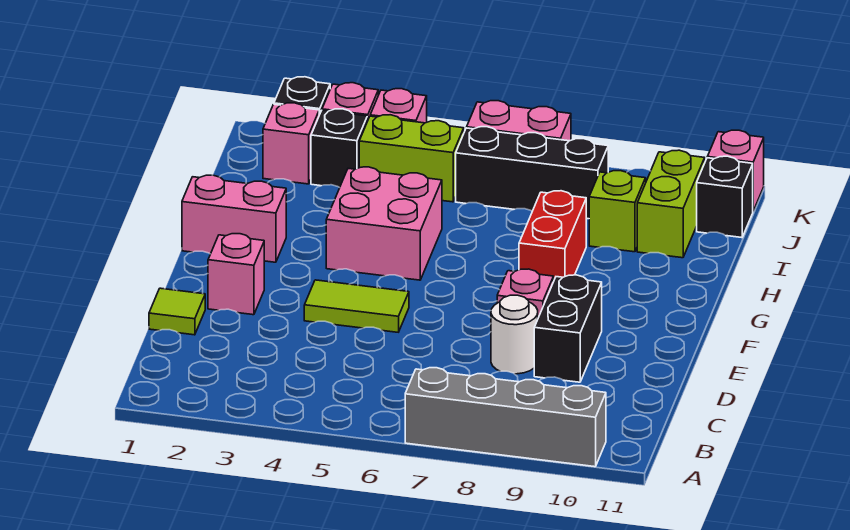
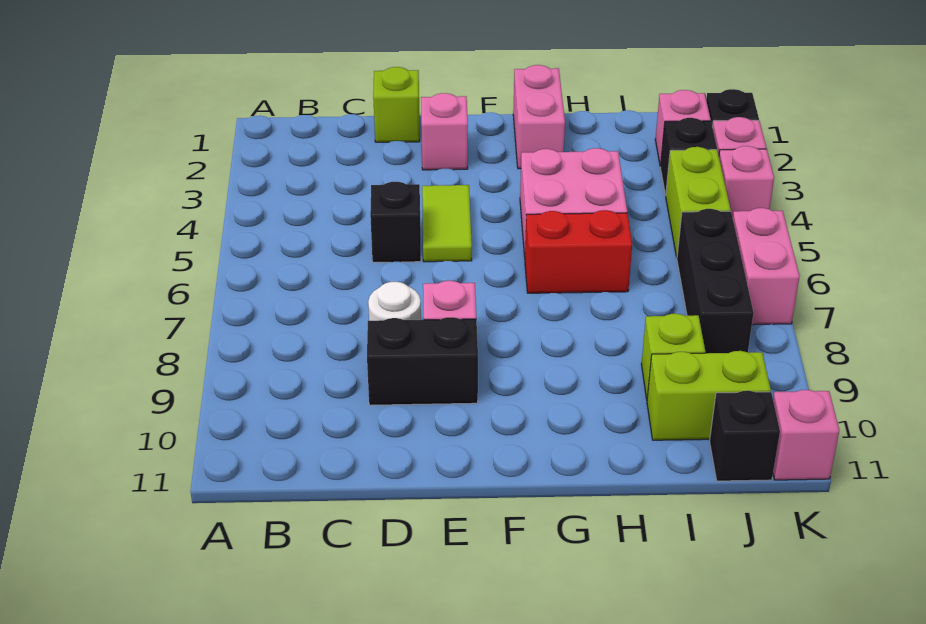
grey brick A7:A10 level 1 -> none
lime tile D1 level 1 -> lime brick D1 level 1
none -> black brick D5 level 1
red brick G8:H8 level 1 -> red brick G6:H6 level 1

